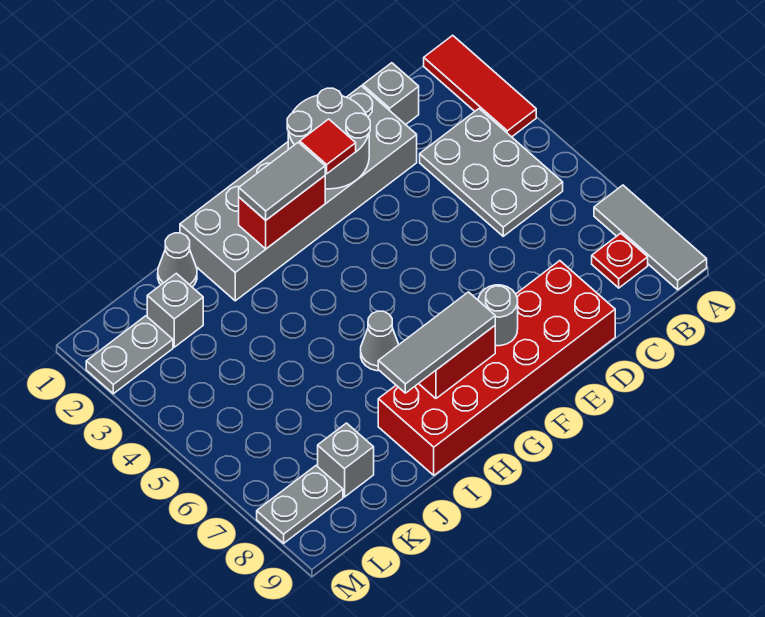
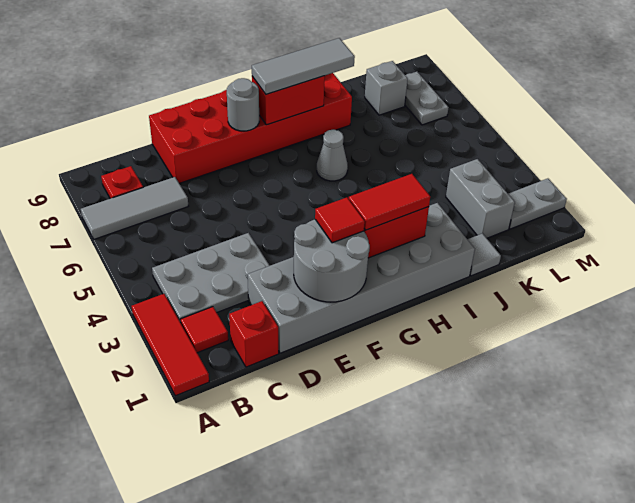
grey tile A7:A9 level 1 -> grey tile A7:C7 level 1
none -> red tile B2 level 1
grey plate B3:C5 level 1 -> grey plate B3:D4 level 1
grey brick C1 level 1 -> red brick C1 level 1
grey tile G2:H2 level 3 -> red tile G2:H2 level 3
grey cone J1 level 1 -> grey tile J1 level 1
grey brick K2 level 1 -> grey brick K2:K3 level 1
grey plate L8:M8 level 1 -> grey plate L7:L8 level 1

